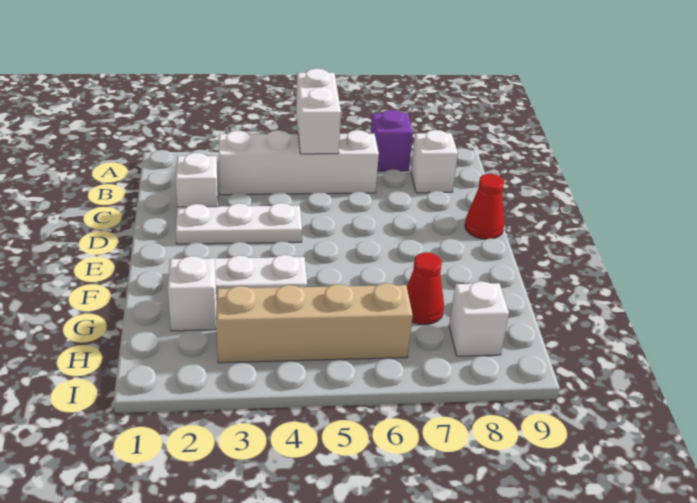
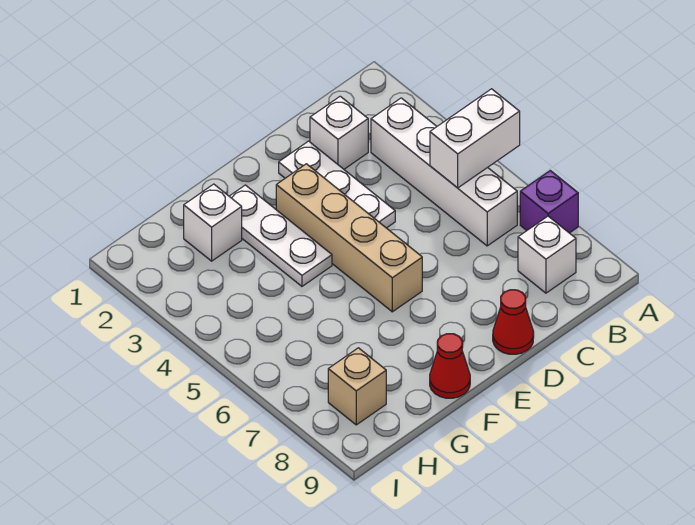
red cone G7 level 1 -> red cone F9 level 1
tan brick H3:H6 level 1 -> tan brick E3:E6 level 1
white brick H8 level 1 -> tan brick H8 level 1

